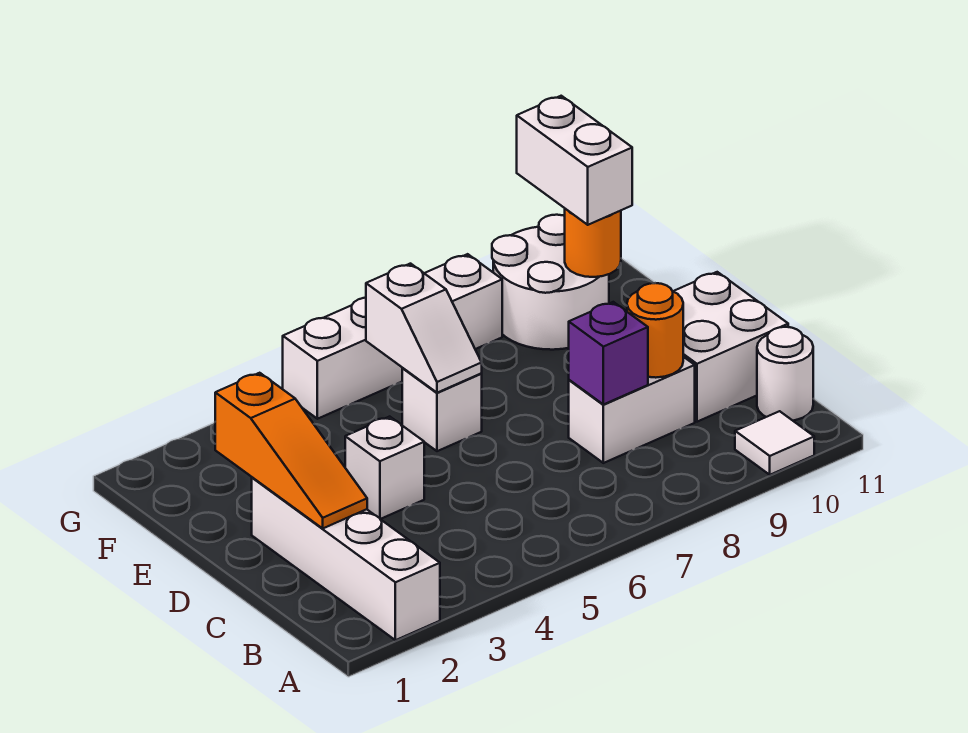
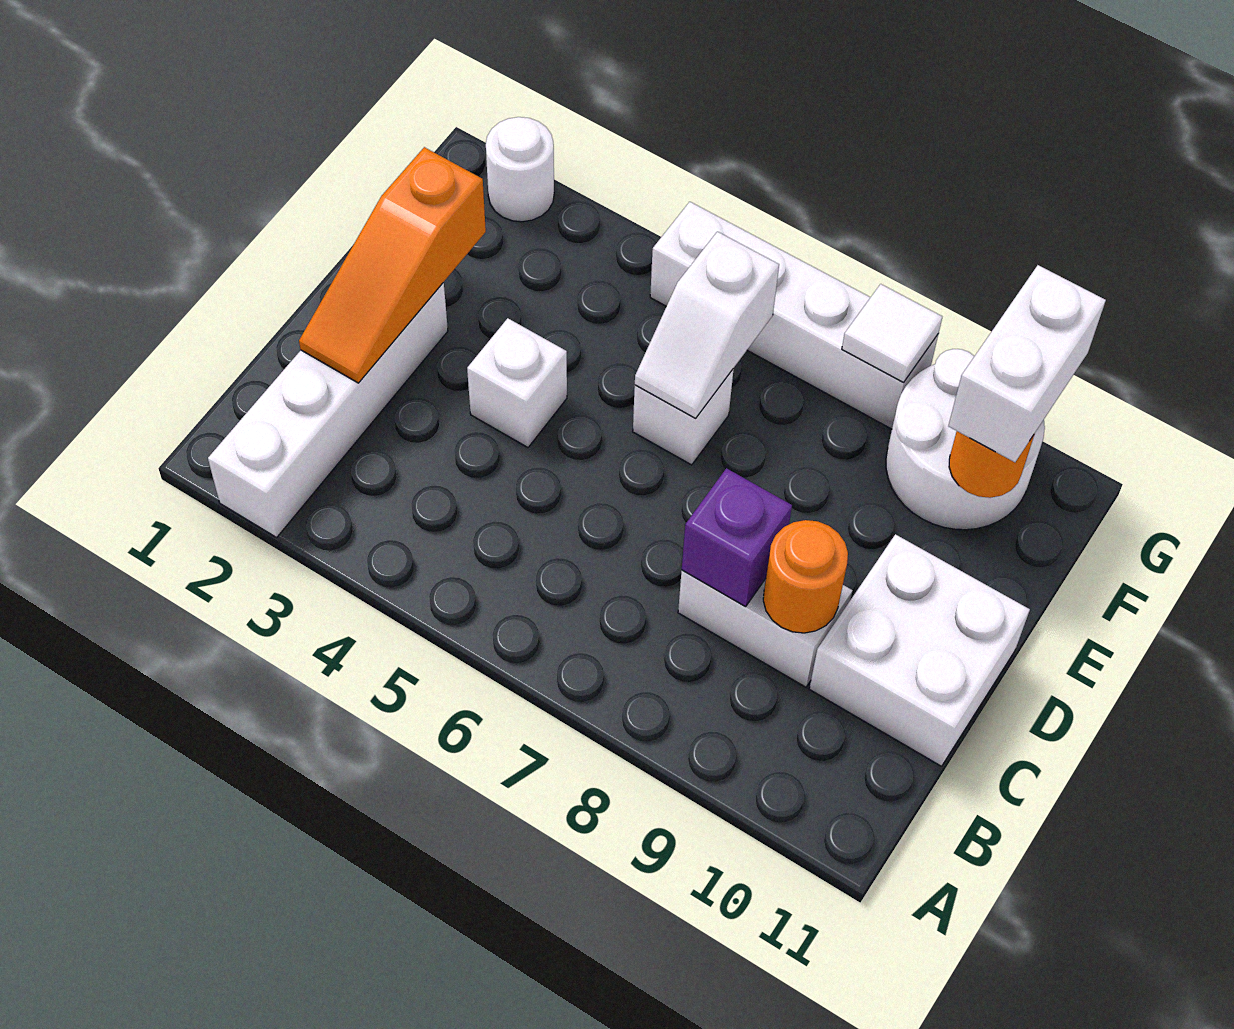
white tile A10 level 1 -> white tile G8 level 2
white round brick B11 level 1 -> white round brick G2 level 1

